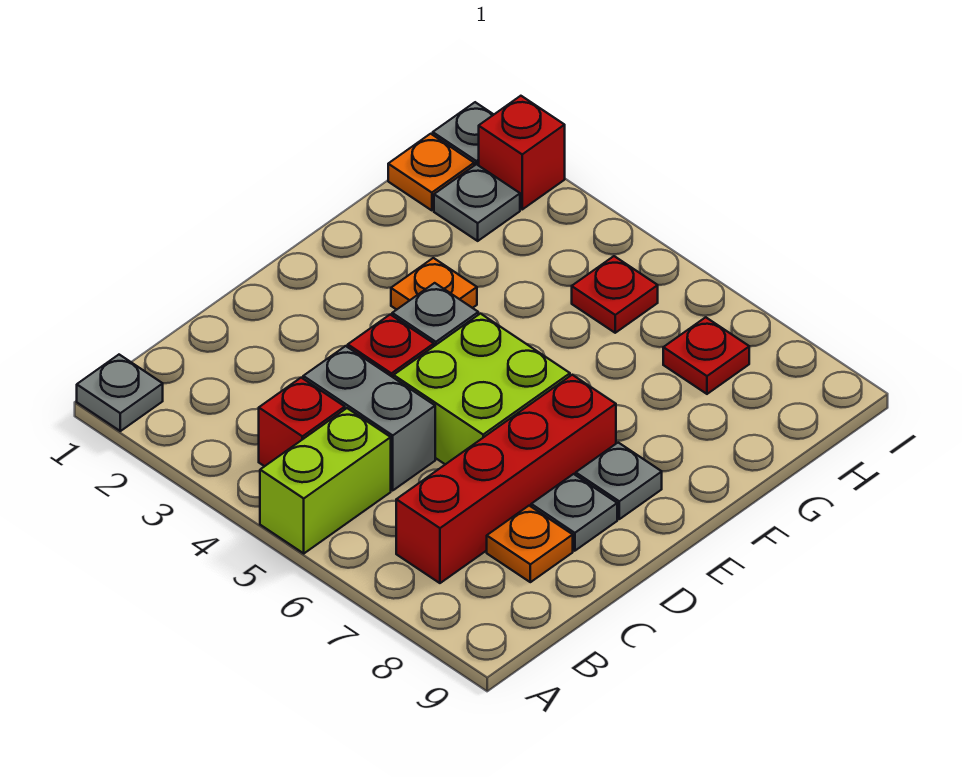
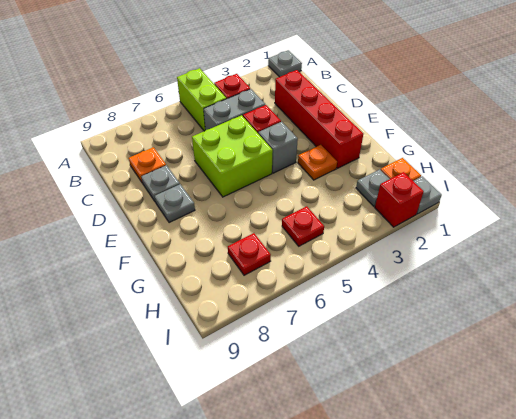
red brick B7:E7 level 1 -> red brick C2:F2 level 1

